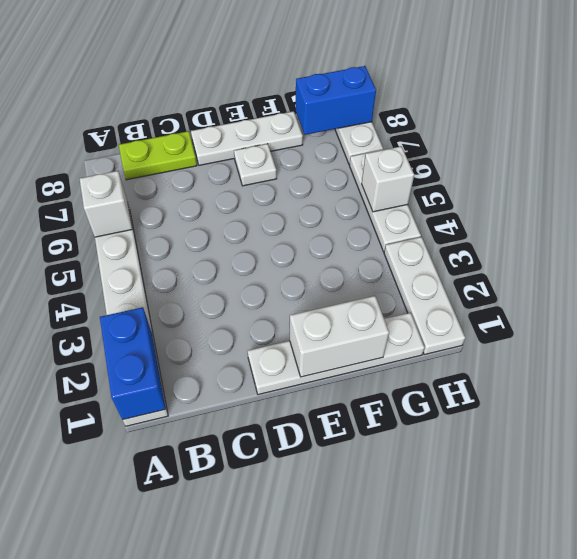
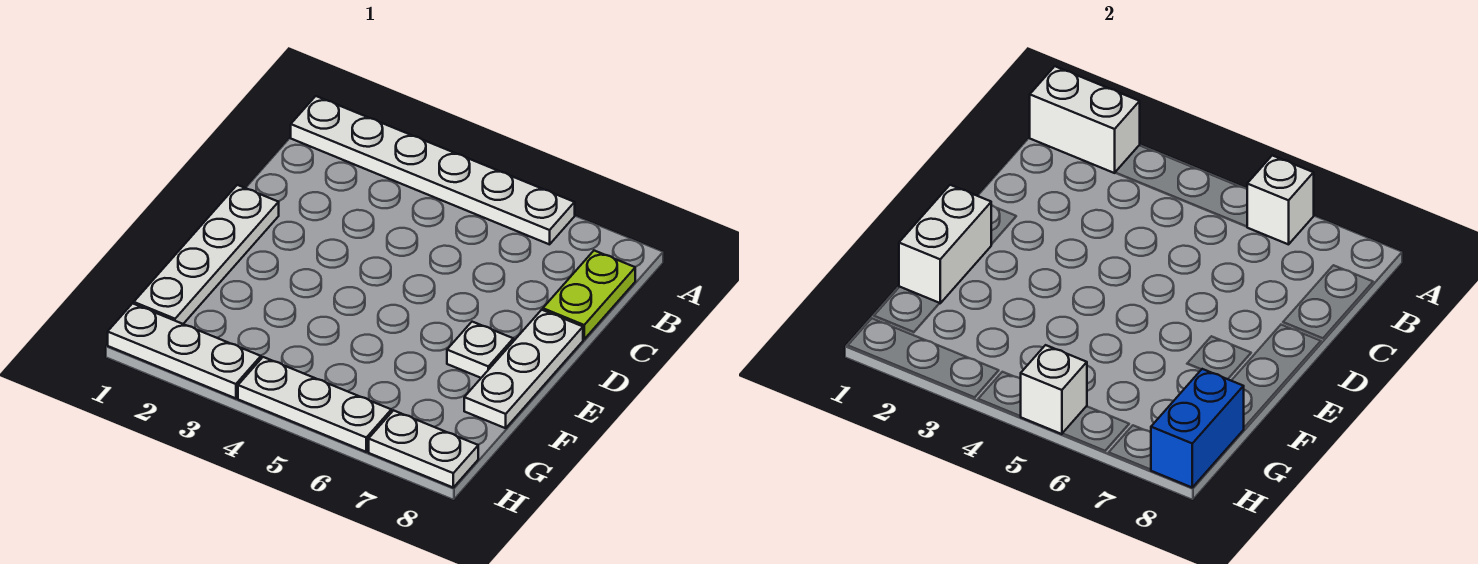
blue brick A1:A2 level 2 -> white brick A1:A2 level 2

